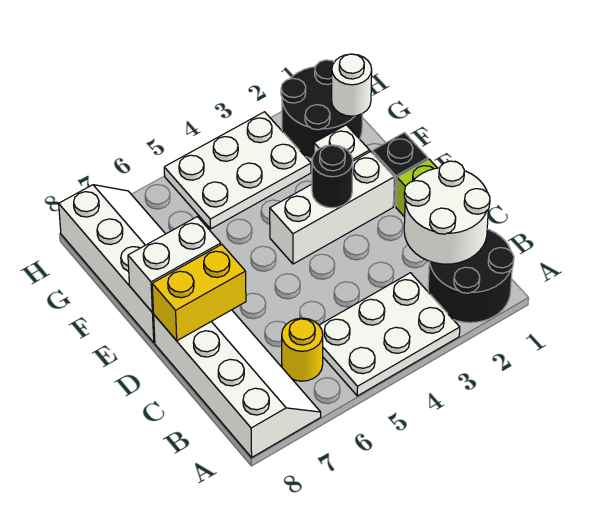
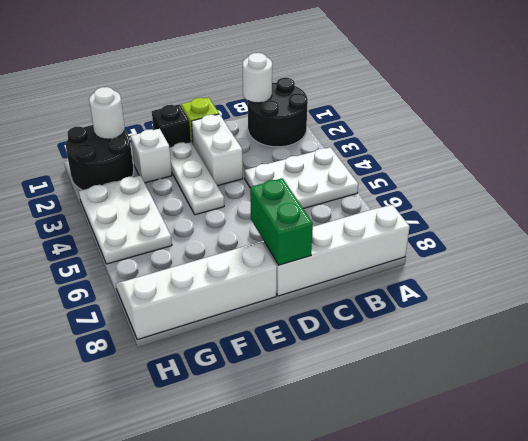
white plate A3:B5 level 1 -> white plate A4:C5 level 1
white round brick B1:C2 level 2 -> white round brick B1 level 2
yellow round brick B6 level 1 -> none
yellow brick D7:D8 level 2 -> green brick D7:D8 level 2
white brick E2:E4 level 1 -> white plate E2:E4 level 1
black round brick E3 level 2 -> none
white brick E7:E8 level 2 -> white brick D2:D3 level 1

